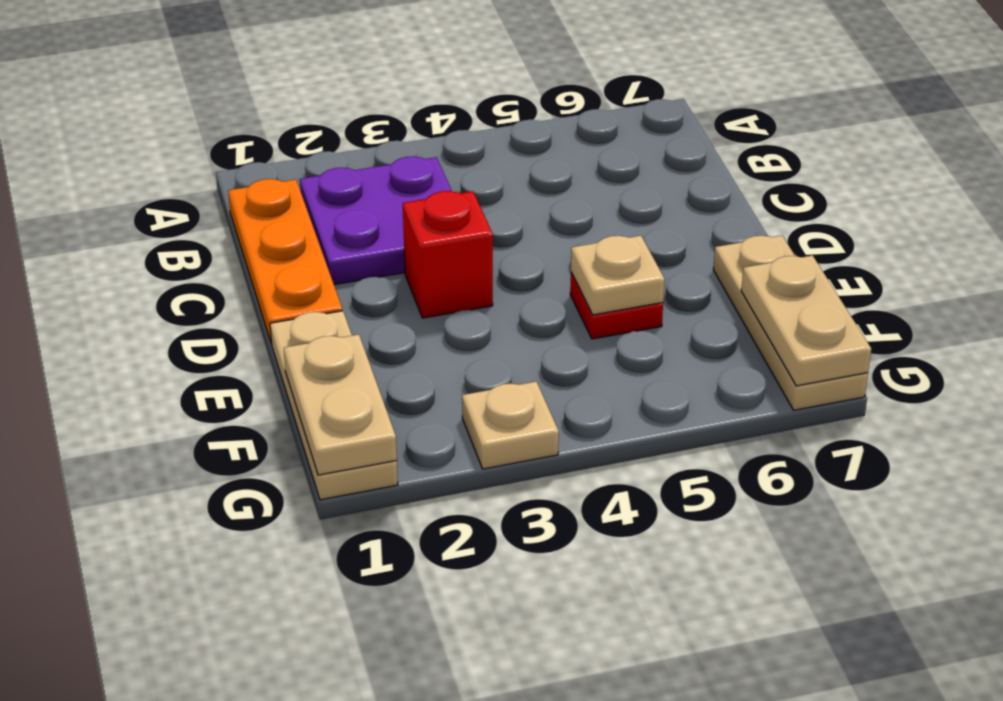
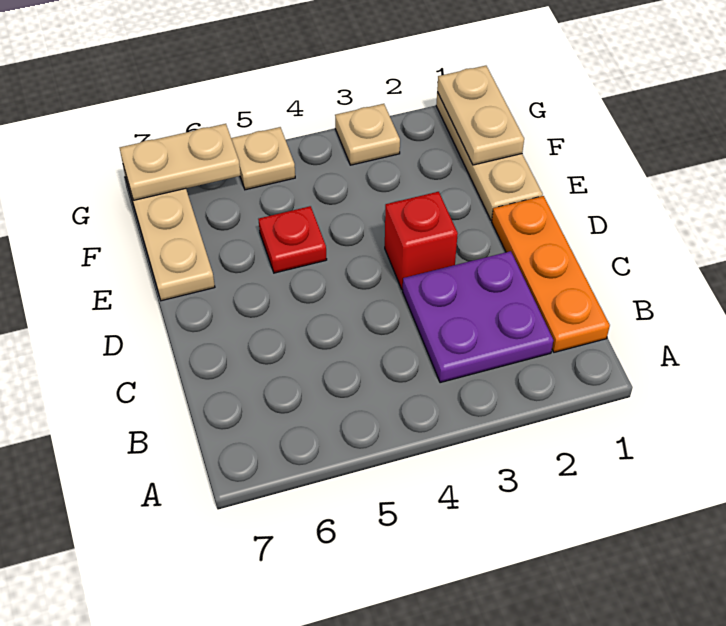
tan plate E5 level 2 -> tan plate G5 level 1
tan plate F7:G7 level 2 -> tan plate G6:G7 level 2

